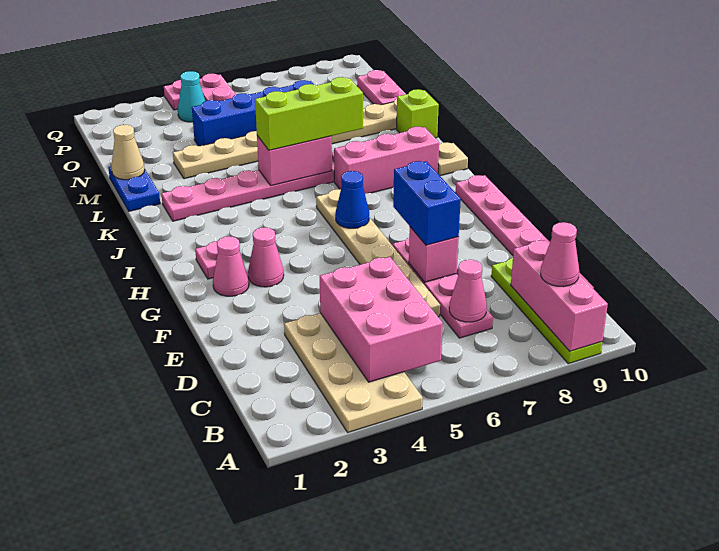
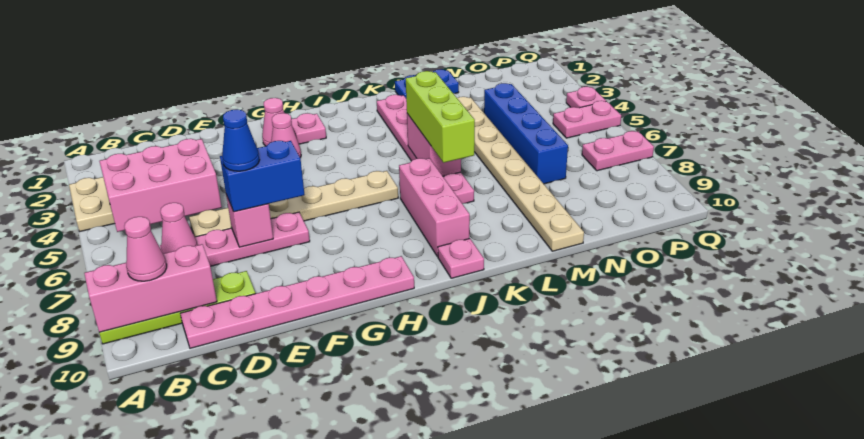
blue cone H6 level 2 -> blue cone E7 level 4
tan plate J10 level 1 -> pink plate J10 level 1
lime brick L10 level 1 -> none
tan cone M1 level 2 -> none
pink plate N10:O10 level 1 -> pink plate P7:Q7 level 1
cyan cone P4 level 1 -> none

